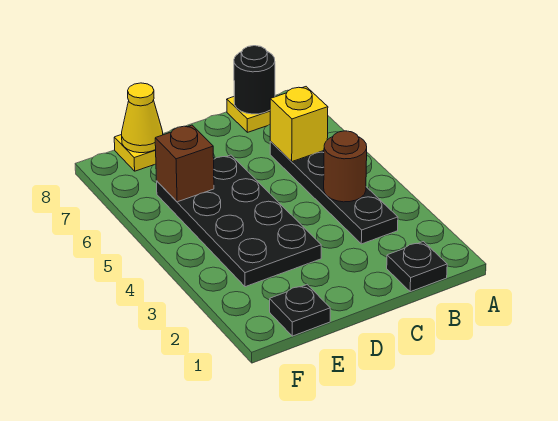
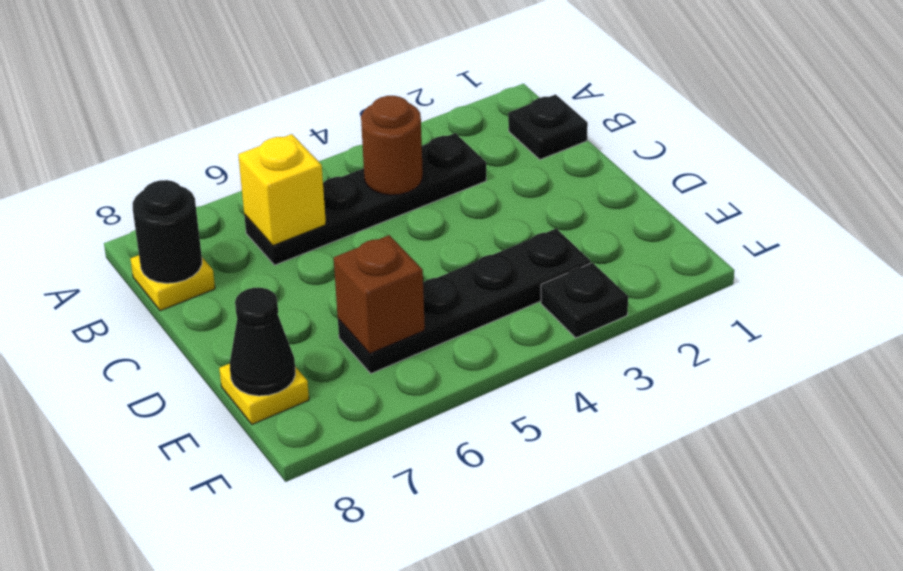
black plate D3:E6 level 1 -> black plate E3:E6 level 1
black plate E1 level 1 -> black plate F3 level 1
yellow cone E8 level 2 -> black cone E8 level 2

